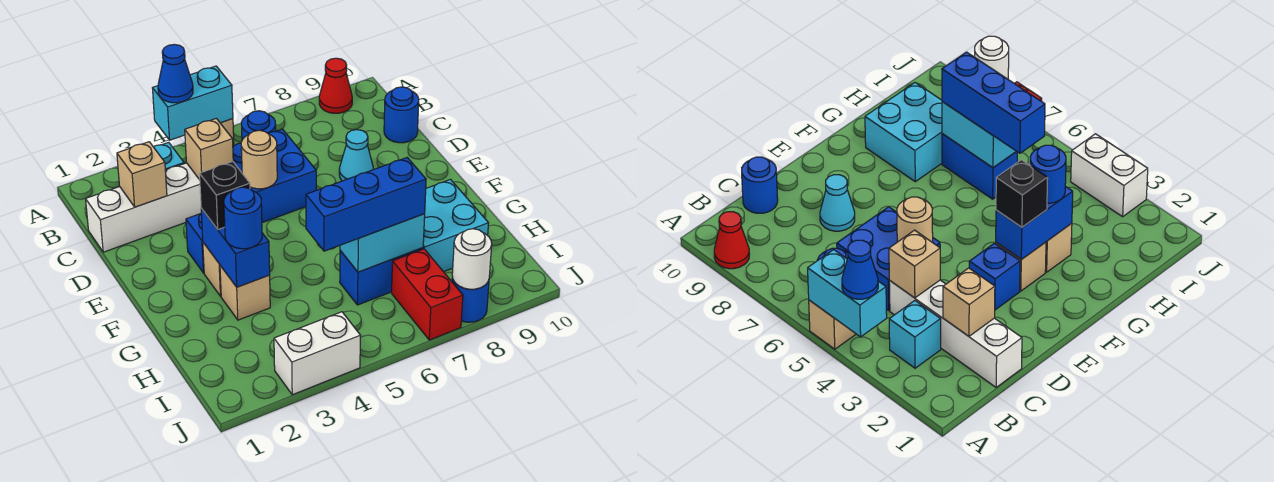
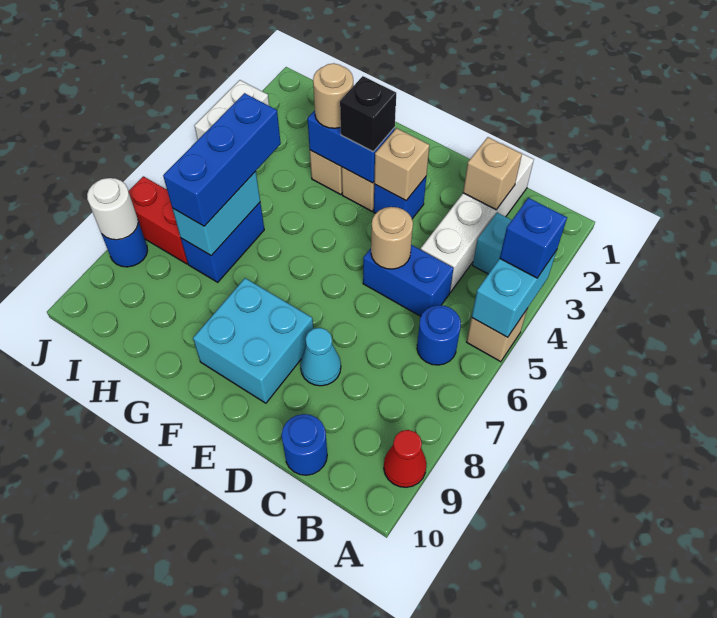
blue cone A4 level 3 -> blue brick A4 level 3
tan brick C4 level 2 -> tan brick E3 level 2
blue brick C5:D6 level 1 -> blue brick C5:D5 level 1
blue round brick G3 level 3 -> tan round brick G3 level 3
cyan brick G8:H9 level 1 -> cyan brick E8:F9 level 1

